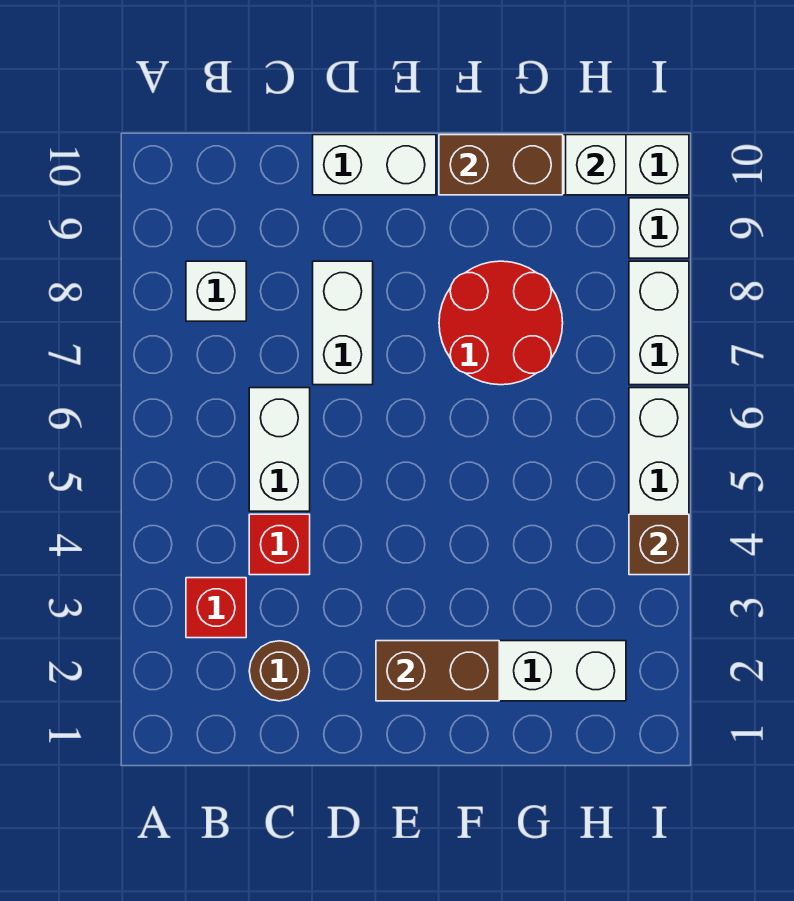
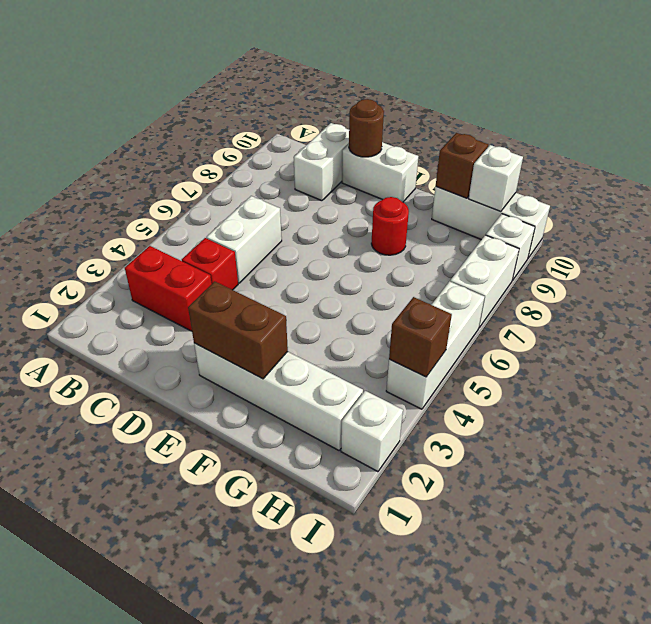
red brick B3 level 1 -> red brick B3:C3 level 1
white brick B8 level 1 -> white brick I2 level 1
brown round brick C2 level 1 -> brown round brick D10 level 2
white brick D7:D8 level 1 -> white brick C9:C10 level 1
red round brick F7:G8 level 1 -> red round brick F8 level 1
brown brick F10:G10 level 2 -> brown brick G10 level 2

